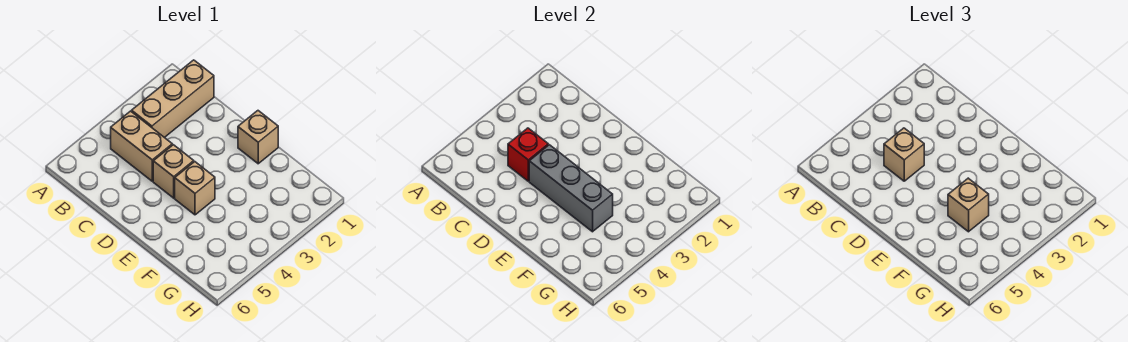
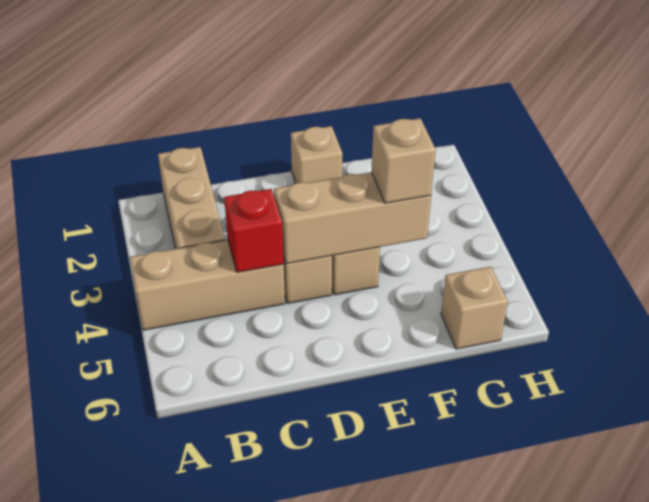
tan brick B4:C4 level 1 -> tan brick A4:C4 level 1
tan brick C4 level 3 -> tan brick G6 level 1
grey brick D4:F4 level 2 -> tan brick D4:F4 level 2

